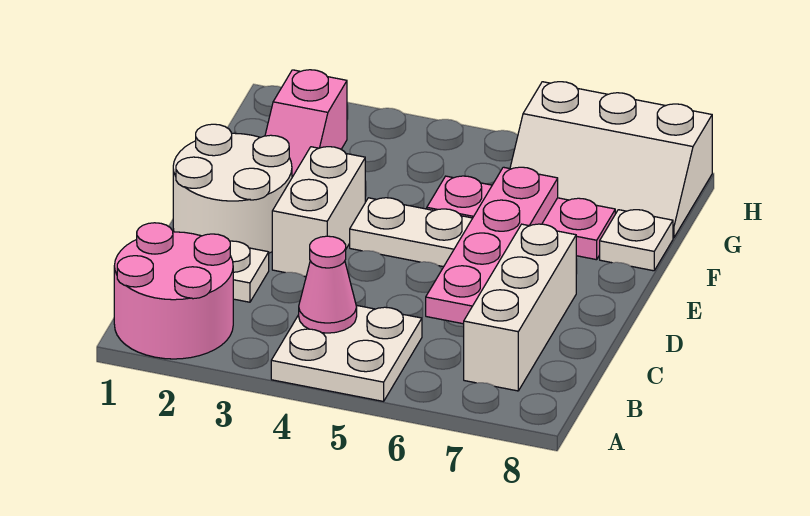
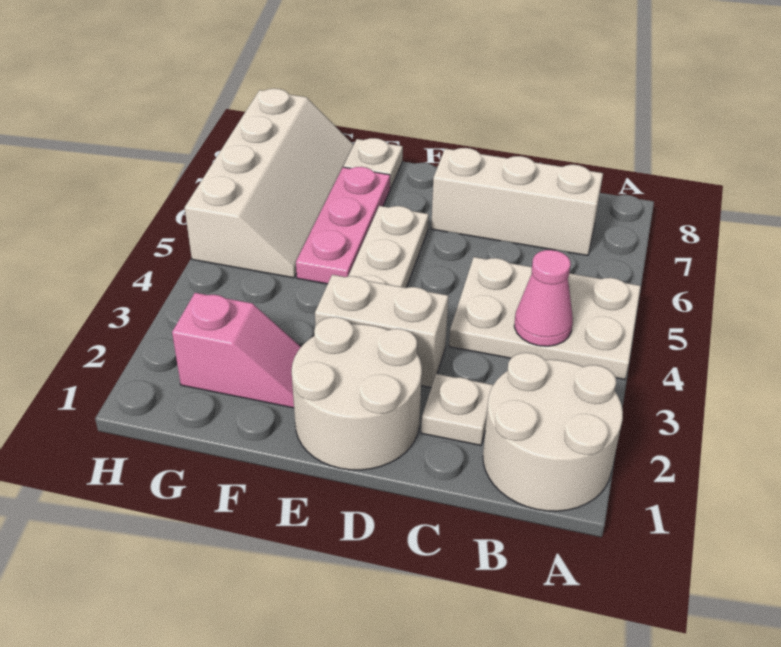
pink round brick A1:B2 level 1 -> white round brick A1:B2 level 1
white plate A4:B5 level 1 -> white plate A4:C5 level 1
pink plate C6:F6 level 2 -> none
white slope G6:H8 level 1 top H -> white slope G5:H8 level 1 top H

